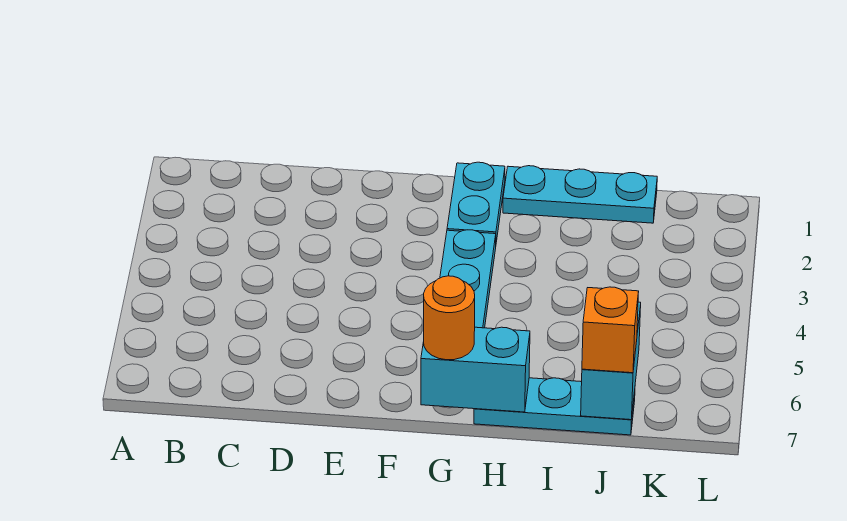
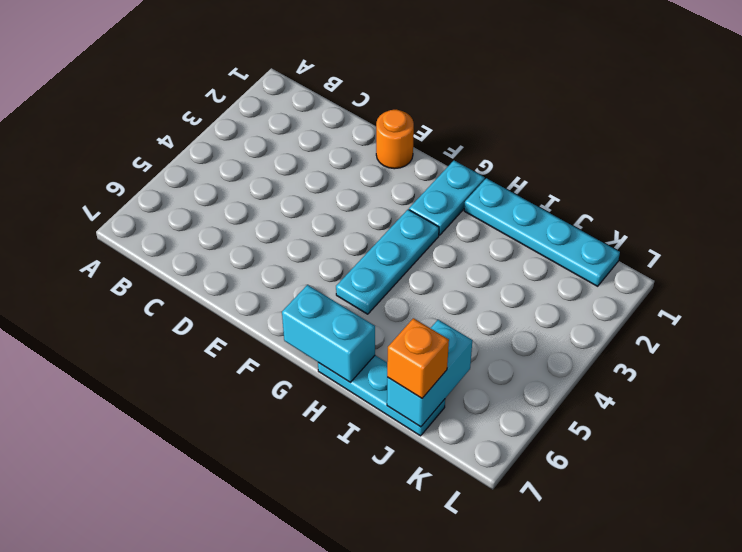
orange round brick G7 level 3 -> orange round brick E1 level 1
cyan plate H1:J1 level 1 -> cyan plate H1:K1 level 1

